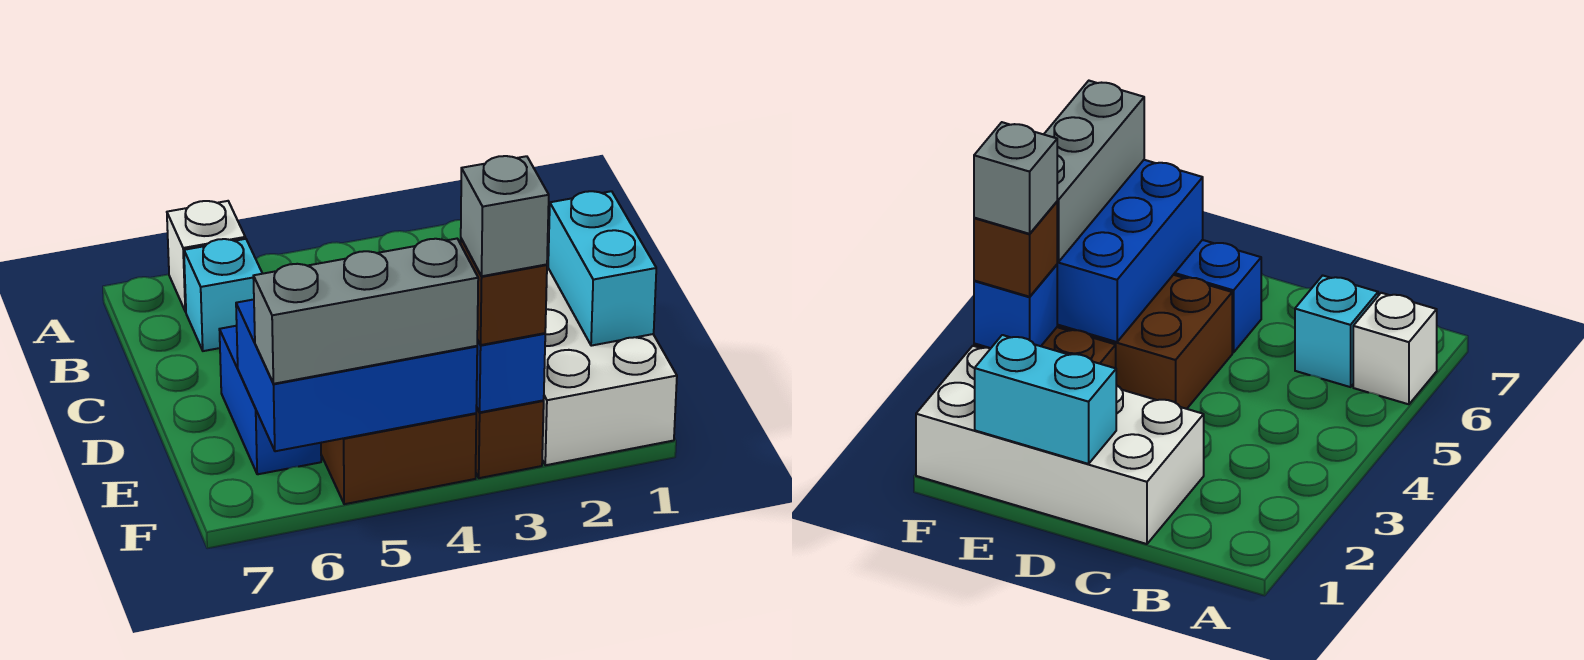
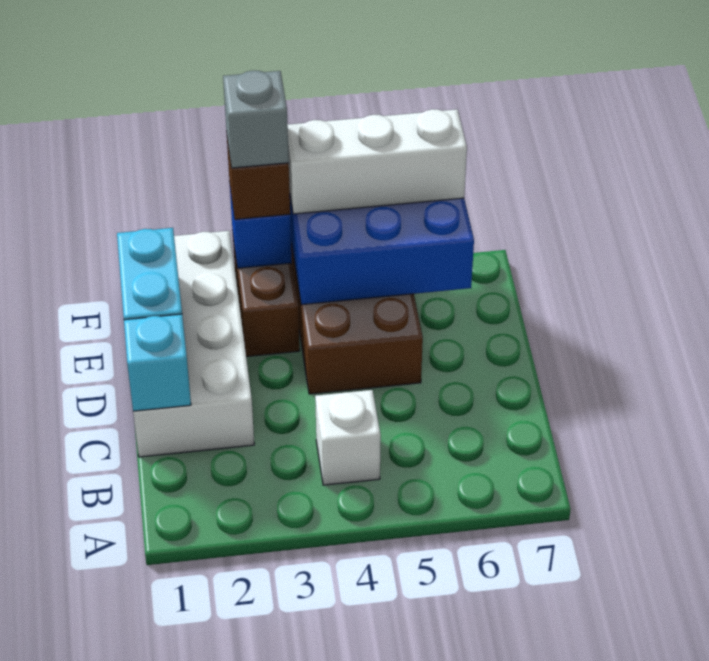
white brick A6 level 1 -> white brick B4 level 1
cyan brick B6 level 1 -> cyan brick C1 level 2
blue brick D6:E6 level 1 -> none
grey brick F4:F6 level 3 -> white brick F4:F6 level 3

